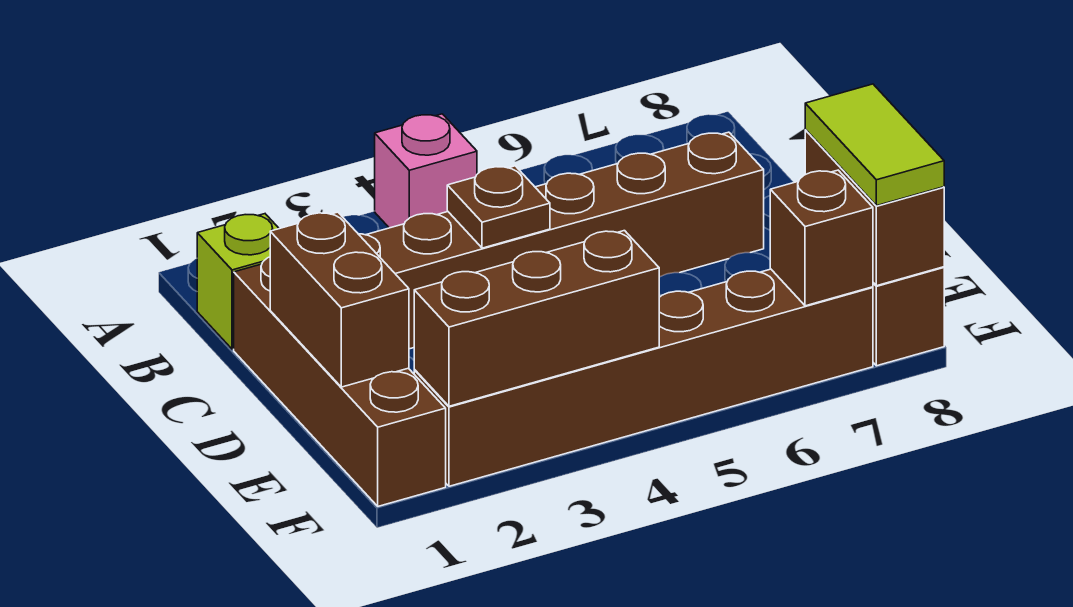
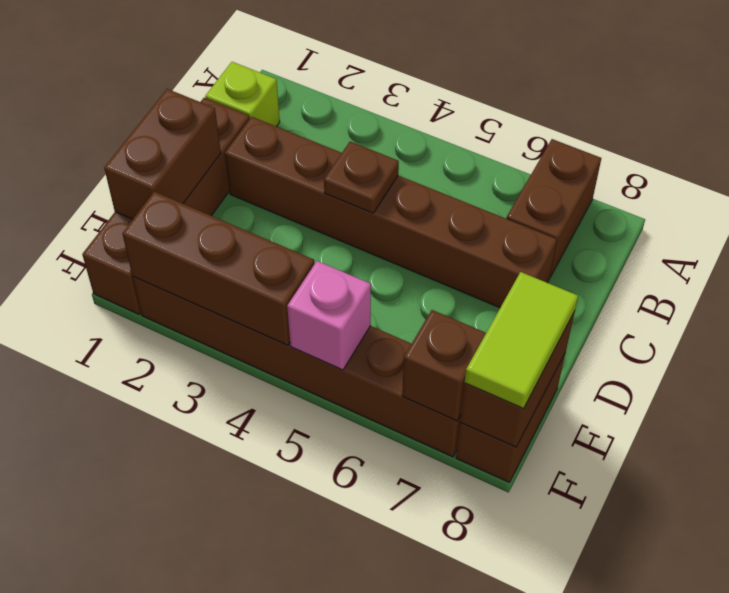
pink brick A4 level 1 -> pink brick F5 level 2
none -> brown brick A7:B7 level 1

